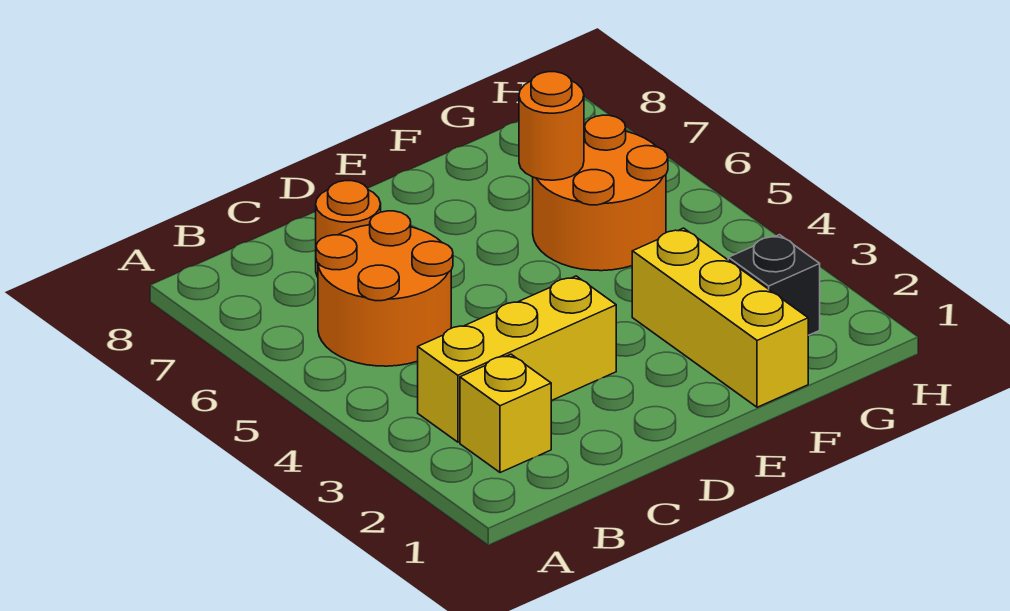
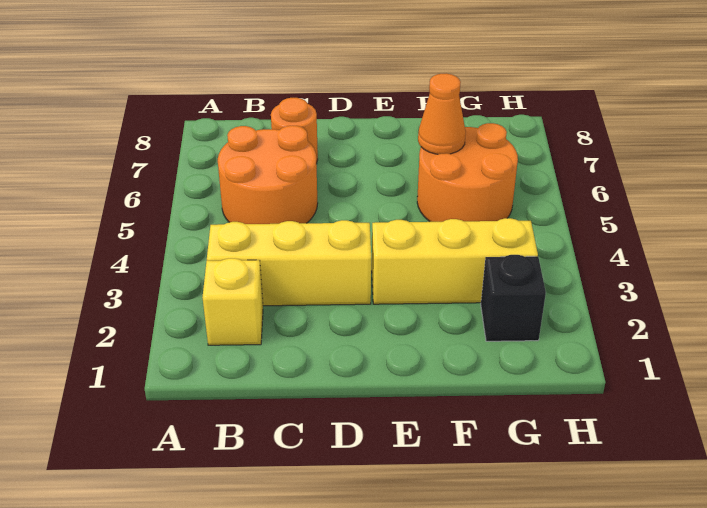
yellow brick F1:F3 level 1 -> yellow brick E3:G3 level 1
orange round brick F6 level 2 -> orange cone F6 level 2

